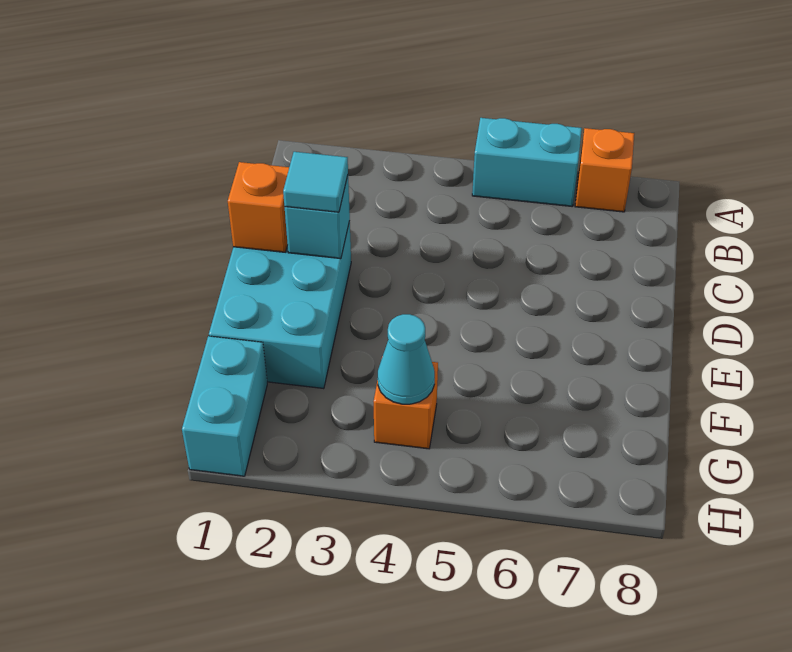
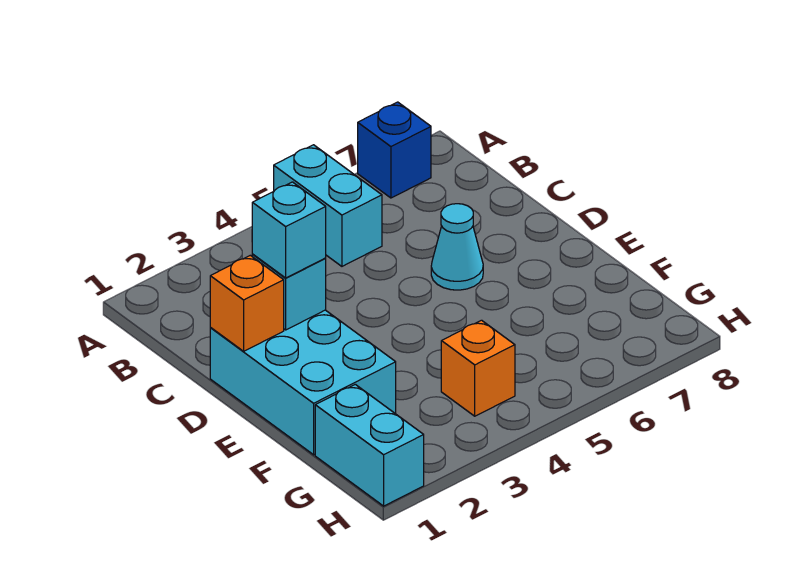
cyan brick A5:A6 level 1 -> cyan brick A5:B5 level 1
orange brick A7 level 1 -> blue brick A7 level 1
cyan tile D2 level 3 -> cyan brick D2 level 3
cyan cone G4 level 2 -> cyan cone D6 level 1

